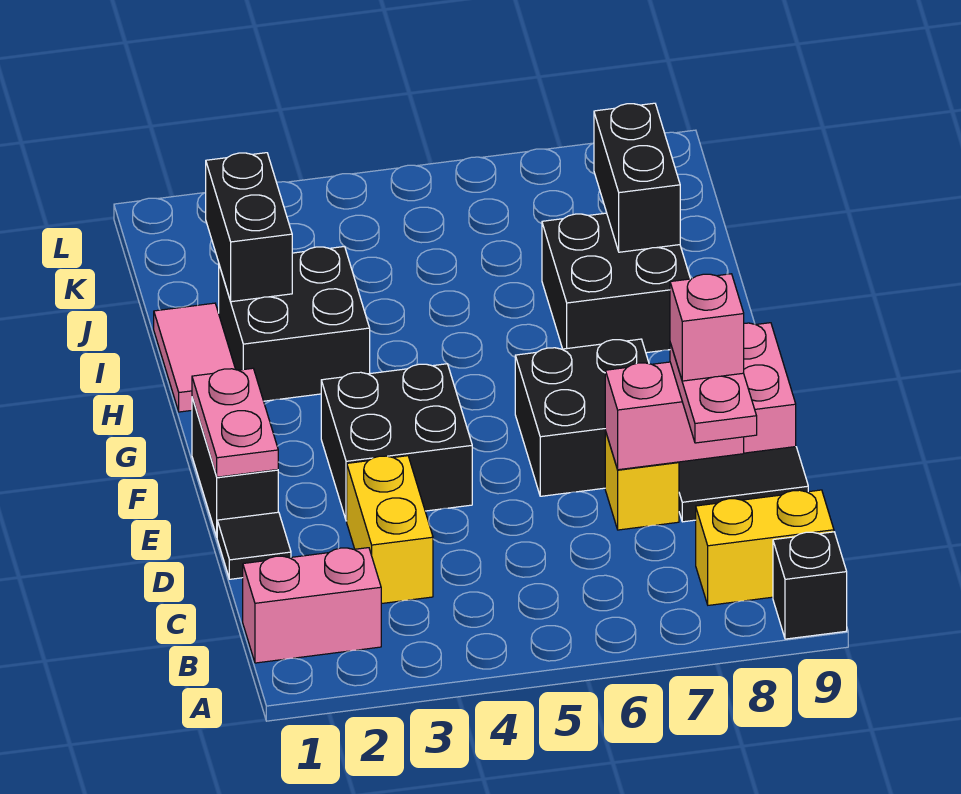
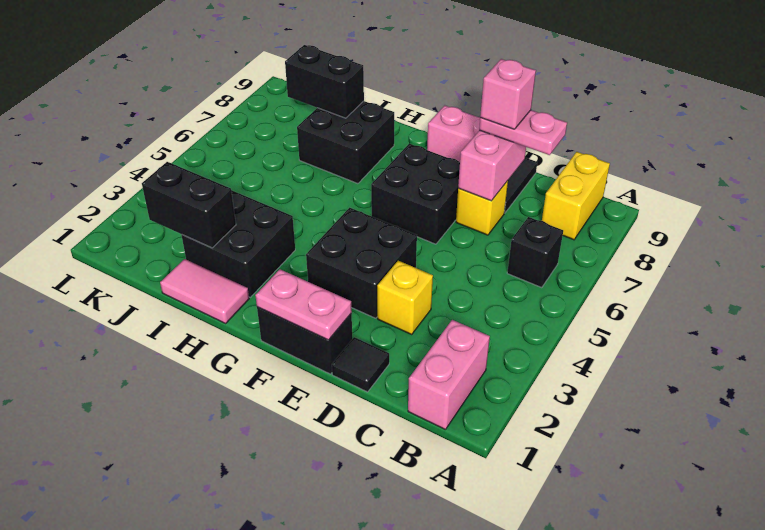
black brick A9 level 1 -> black brick B6 level 1
yellow brick C3:D3 level 1 -> yellow brick D3 level 1

